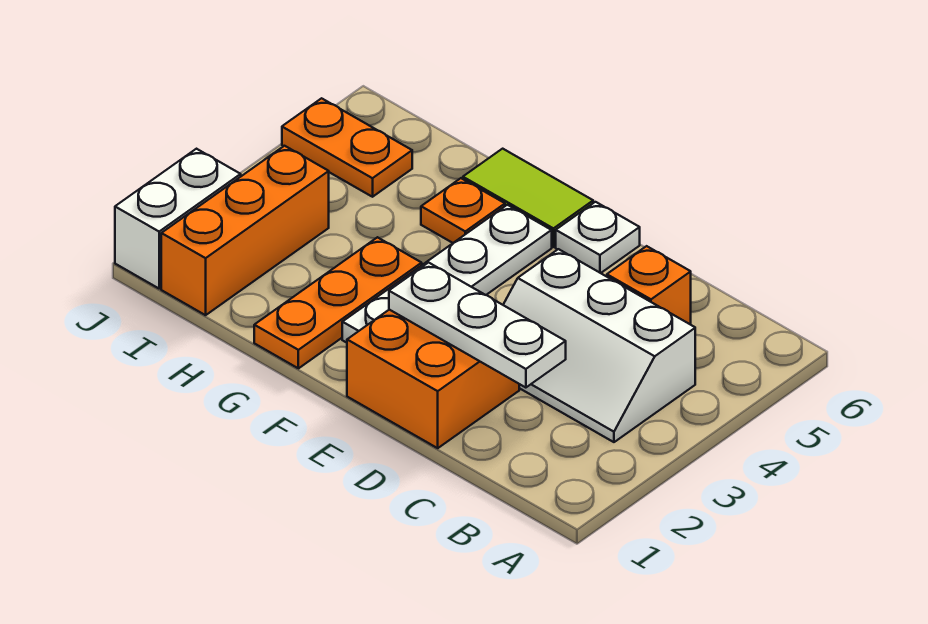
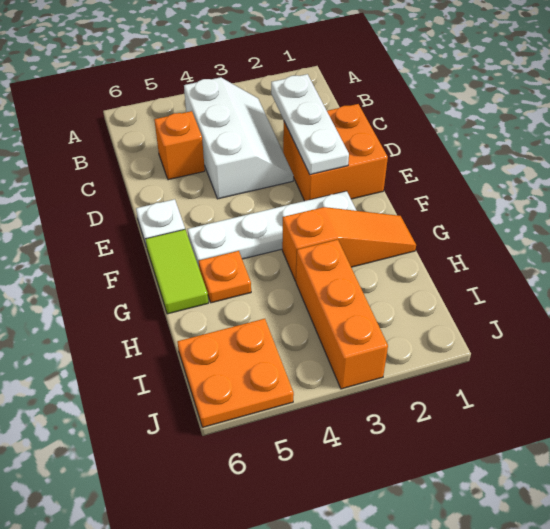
orange plate G1:G3 level 1 -> orange slope G1:G3 level 1 top 3
orange brick I1:I3 level 1 -> orange brick H3:J3 level 1
orange plate I5:J5 level 1 -> orange plate I5:J6 level 1
white brick J1:J2 level 1 -> none

